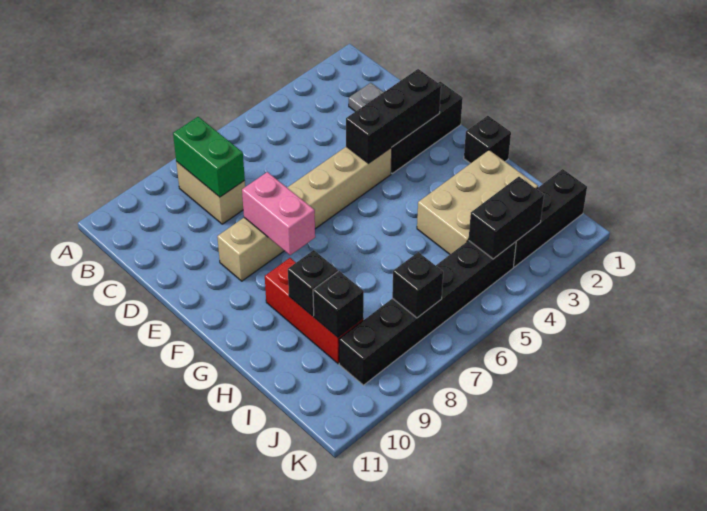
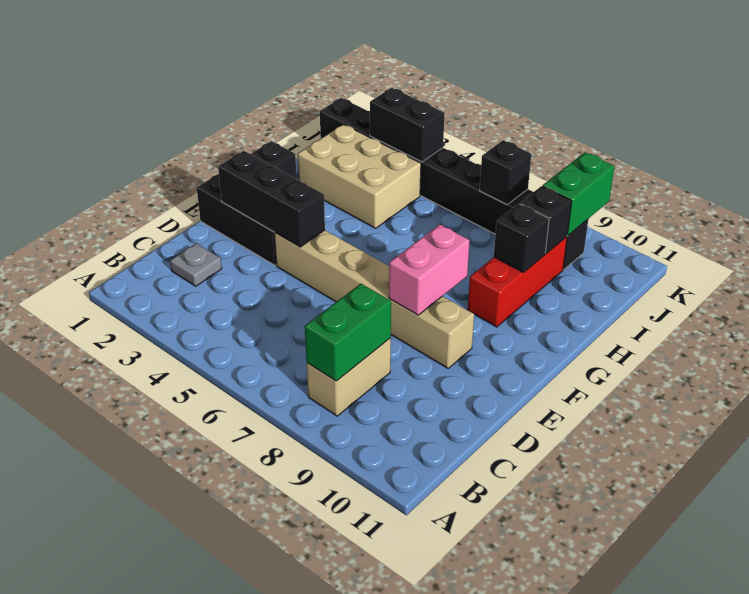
none -> green brick J9:K9 level 2

